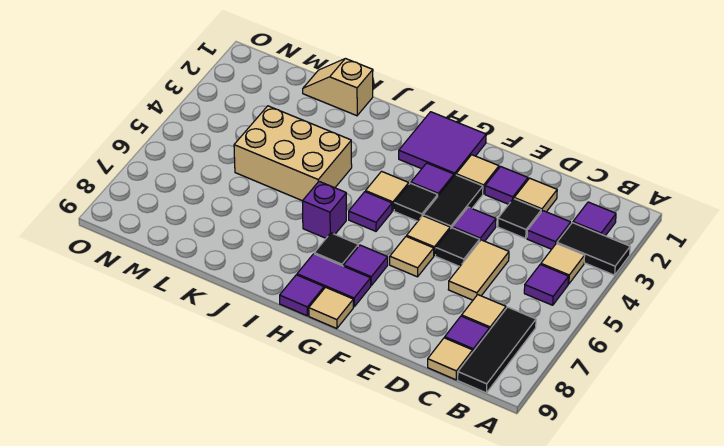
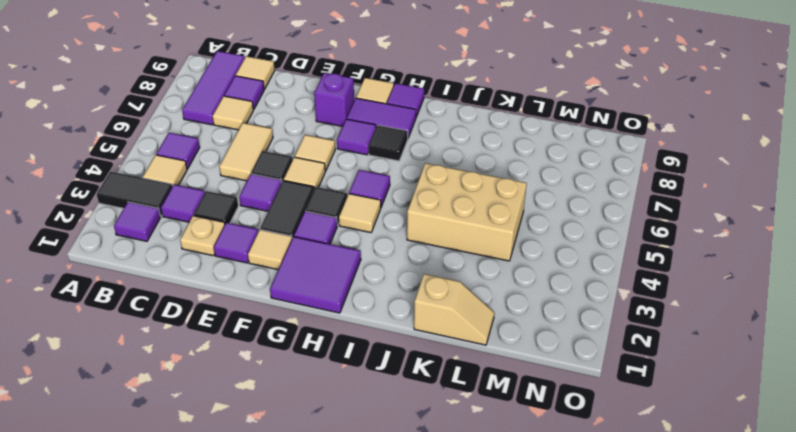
black tile B7:B9 level 1 -> purple tile B7:B9 level 1
tan tile D2 level 1 -> tan plate D2 level 1
purple brick I6 level 1 -> purple brick F8 level 1

